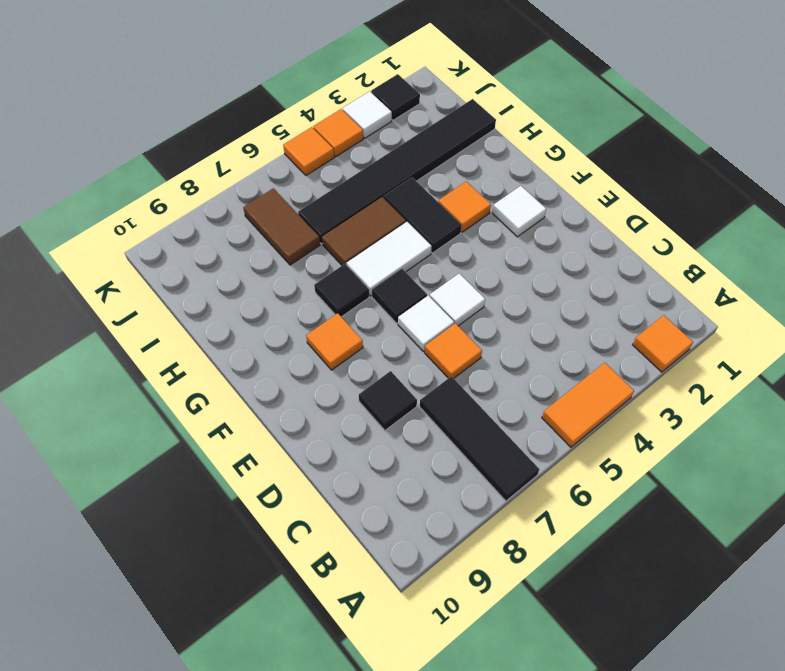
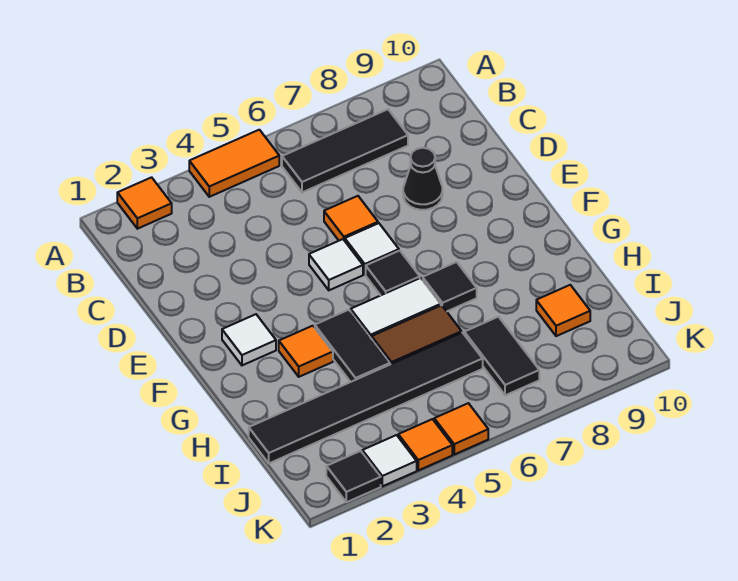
black tile A7:C7 level 1 -> black tile B6:B8 level 1
black tile D8 level 1 -> black cone D8 level 1
orange tile F8 level 1 -> orange tile I9 level 1
brown tile I7:J7 level 1 -> black tile I7:J7 level 1

